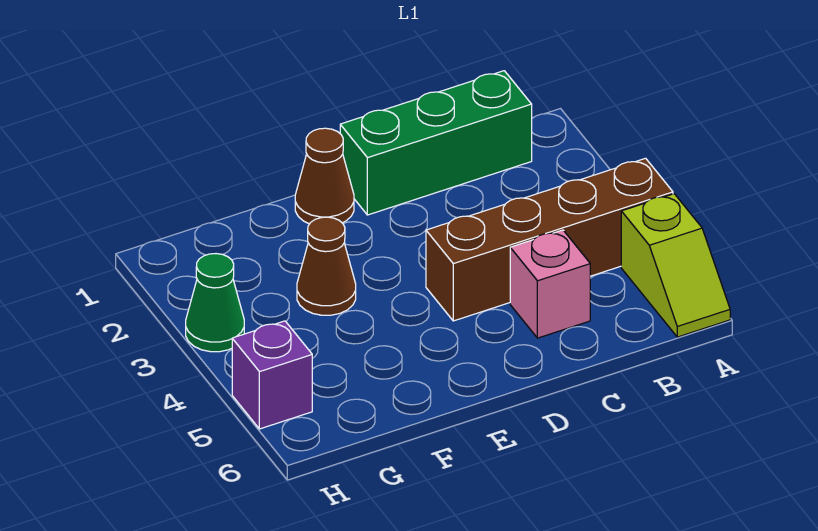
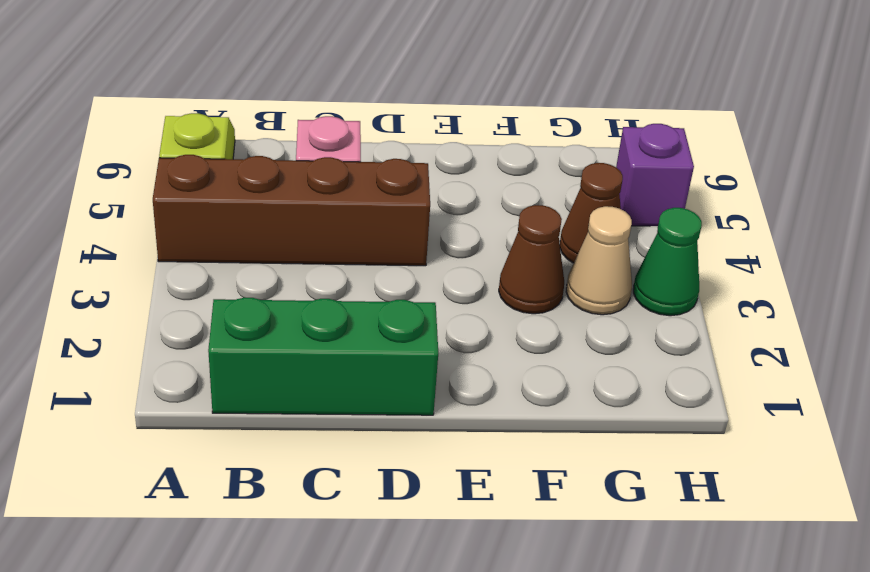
brown cone E1 level 1 -> brown cone G4 level 1
none -> tan cone G3 level 1

